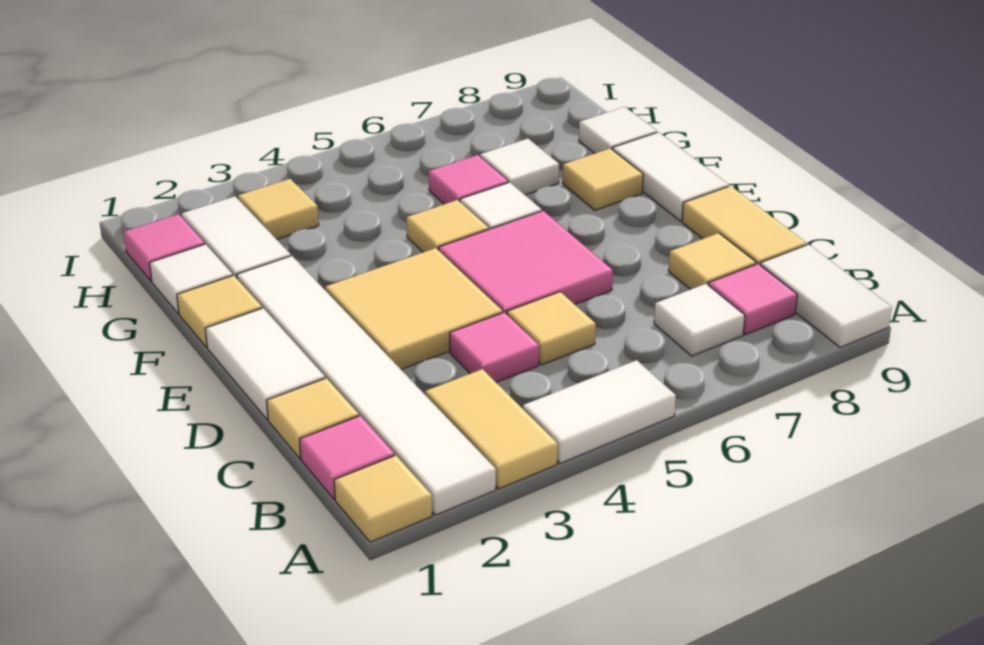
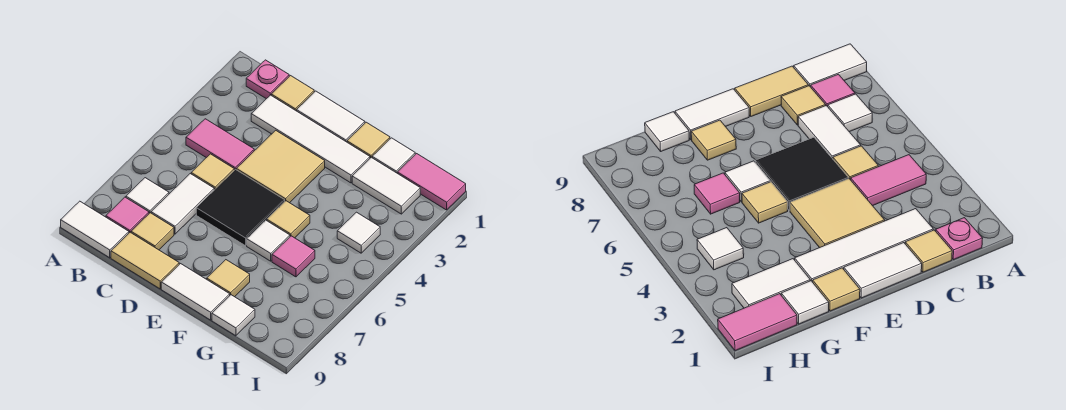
tan tile A1 level 1 -> none
white tile A2:F2 level 1 -> white tile C2:F2 level 1
tan tile A3:B3 level 1 -> none
white tile A4:A5 level 1 -> white tile C6:C7 level 1
pink tile B1 level 1 -> pink plate B1 level 1
pink tile C4 level 1 -> pink tile B4:C4 level 1
pink tile D5:E6 level 1 -> black tile D5:E6 level 1
white tile G7 level 1 -> white tile H4 level 1
pink tile H1 level 1 -> pink tile H1:I1 level 1
tan tile H3 level 1 -> none

